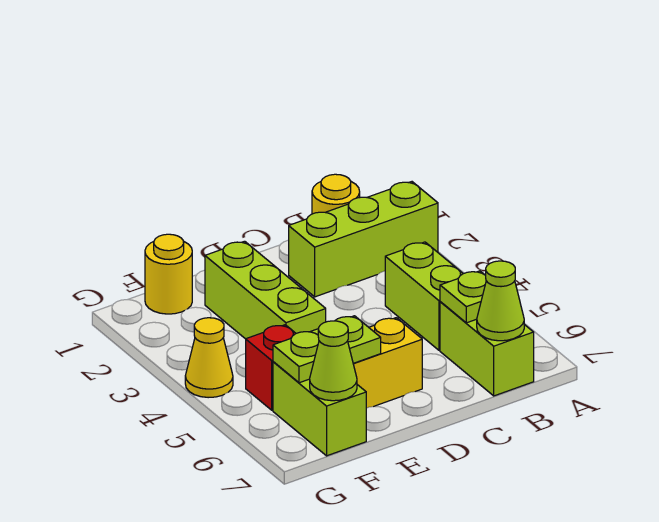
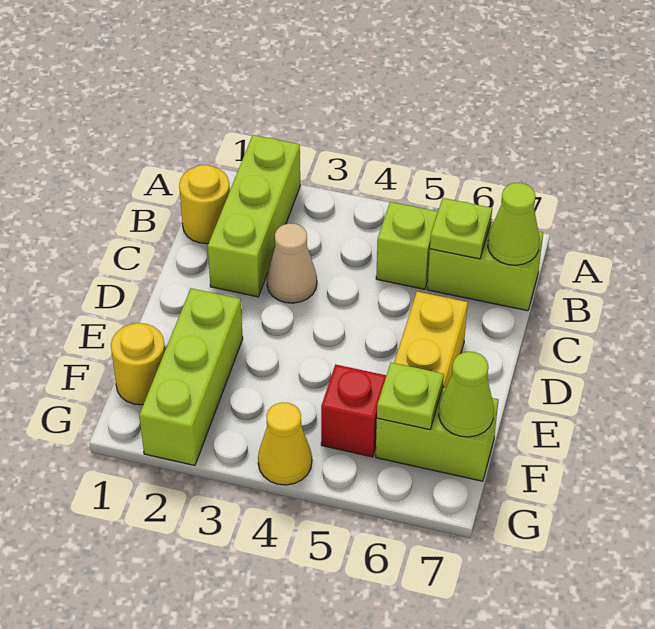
lime brick B4:B5 level 1 -> lime brick B5 level 1
none -> tan cone C3 level 1
lime brick E2:E4 level 1 -> lime brick E2:G2 level 1
lime plate E6:F6 level 2 -> lime plate F6 level 2

